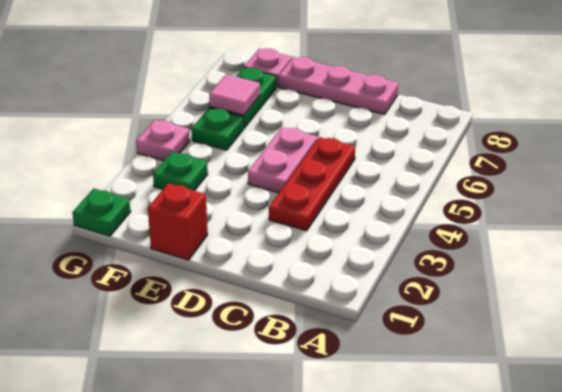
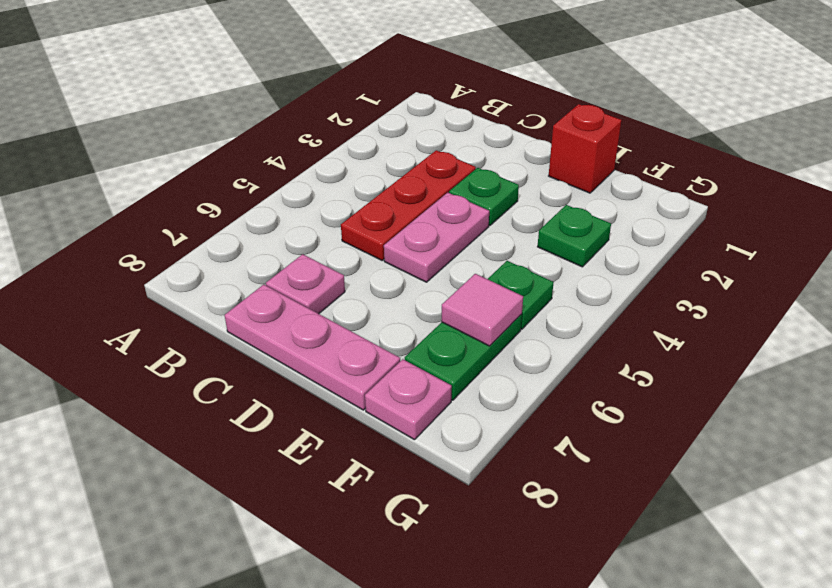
green plate G1 level 1 -> green plate D3 level 1
pink plate G4 level 1 -> pink plate C7 level 1

